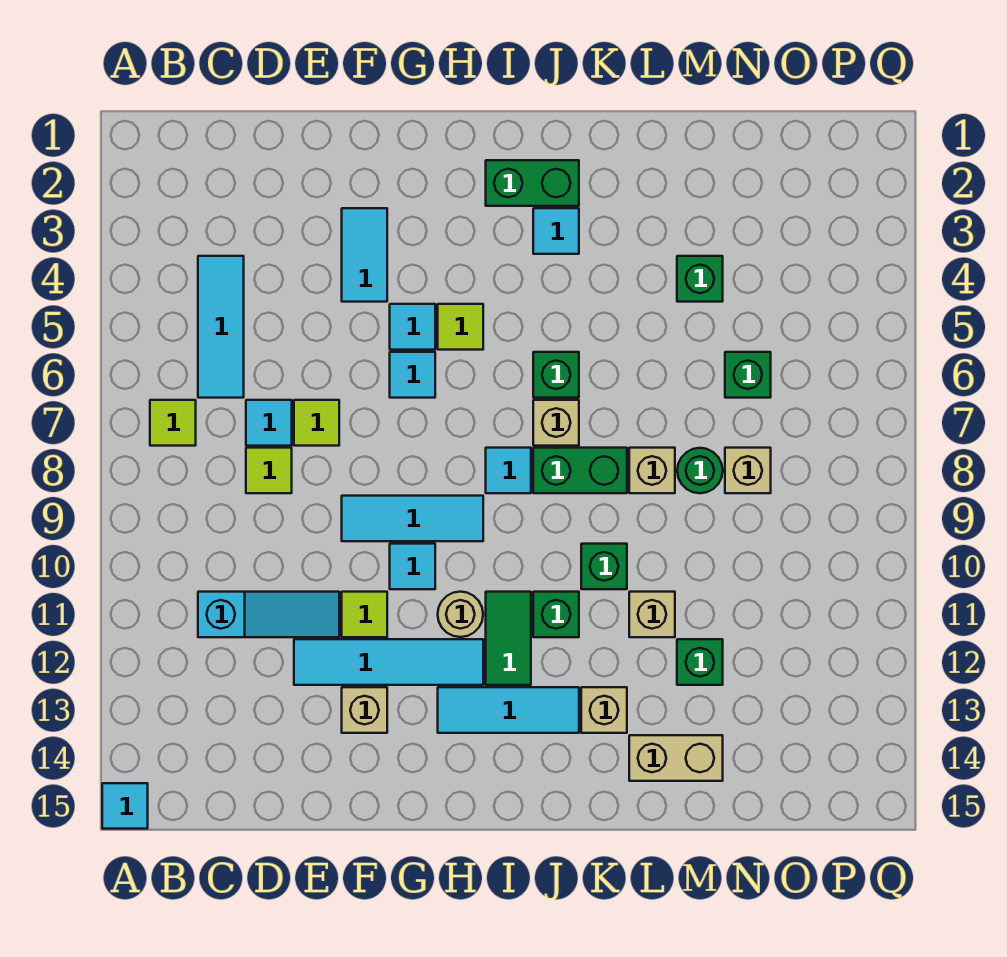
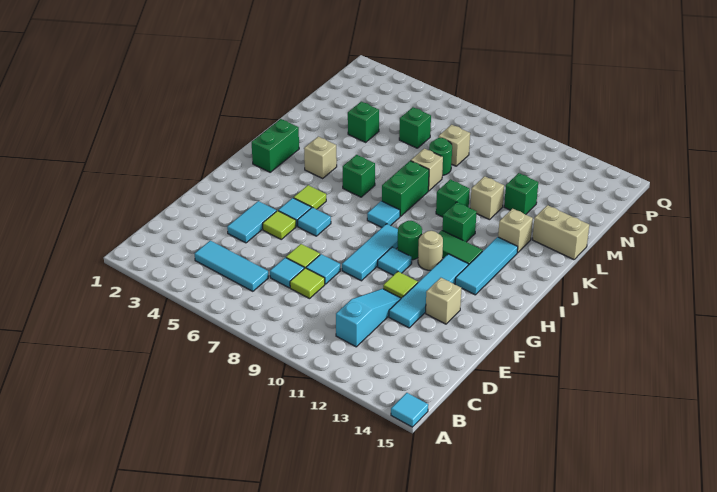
lime tile B7 level 1 -> lime tile F5 level 1
cyan tile F3:F4 level 1 -> cyan tile E4:F4 level 1
none -> green round brick H10 level 1
cyan tile J3 level 1 -> cyan tile E8 level 1
tan brick J7 level 1 -> tan brick J4 level 1
tan brick L14:M14 level 1 -> tan brick L14:L15 level 1

